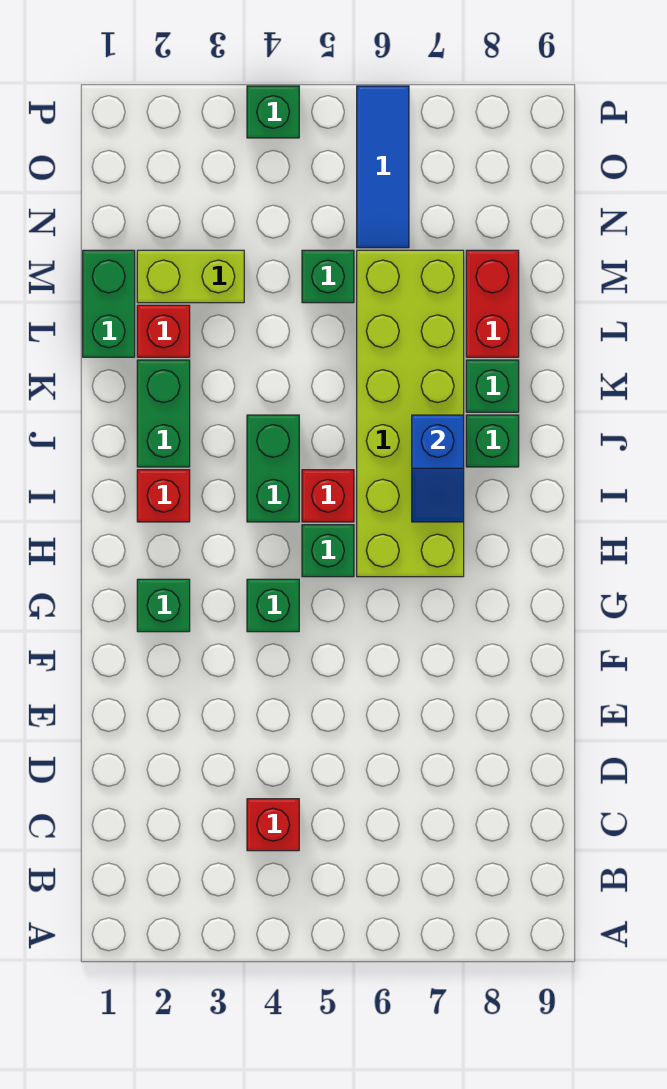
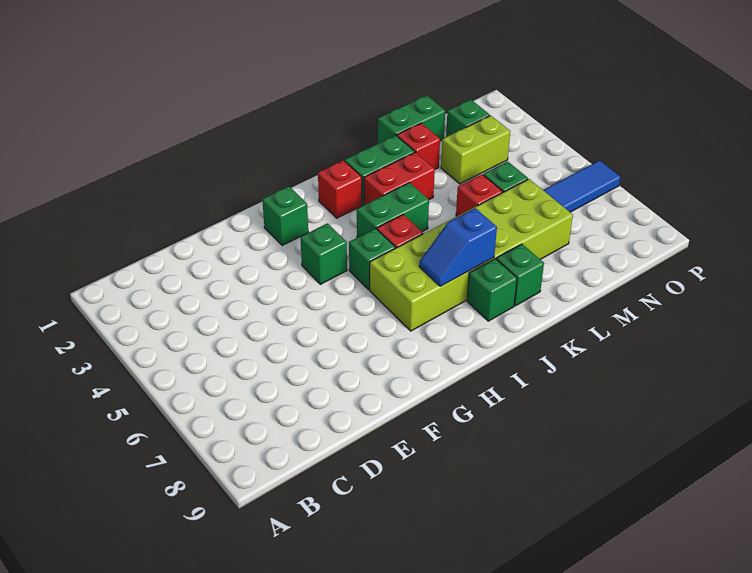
red brick C4 level 1 -> red brick L5 level 1
red brick L8:M8 level 1 -> red brick J3:K3 level 1
lime brick M2:M3 level 1 -> lime brick M3:N3 level 1
green brick P4 level 1 -> green brick N2 level 1

